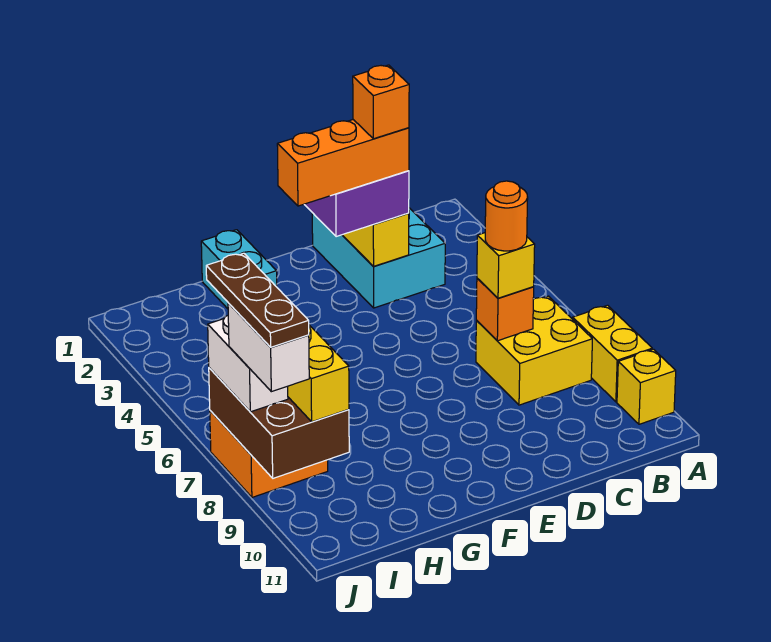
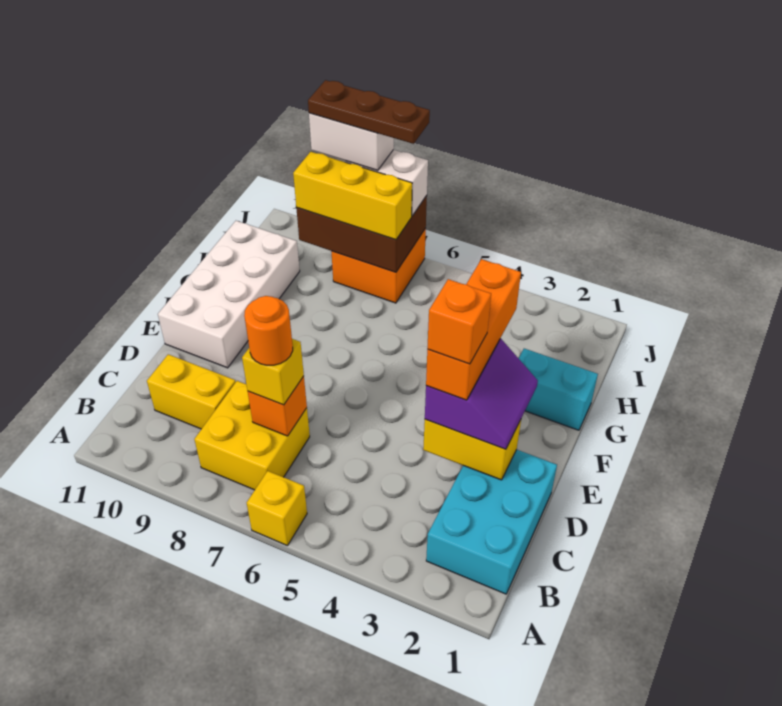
yellow brick A8:A9 level 1 -> yellow brick C9:C10 level 1
yellow brick A10 level 1 -> yellow brick A6 level 1
cyan brick C1:D3 level 1 -> cyan brick B1:D2 level 1
none -> white brick E10:H11 level 1

